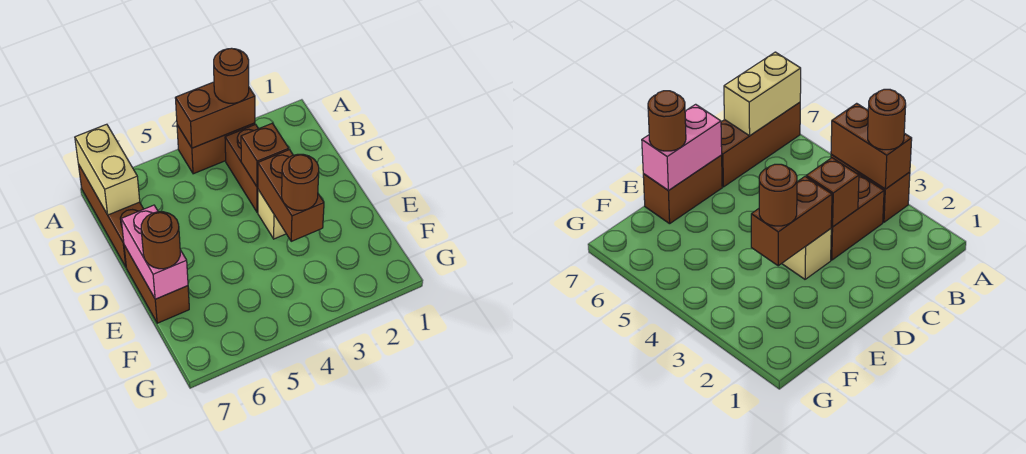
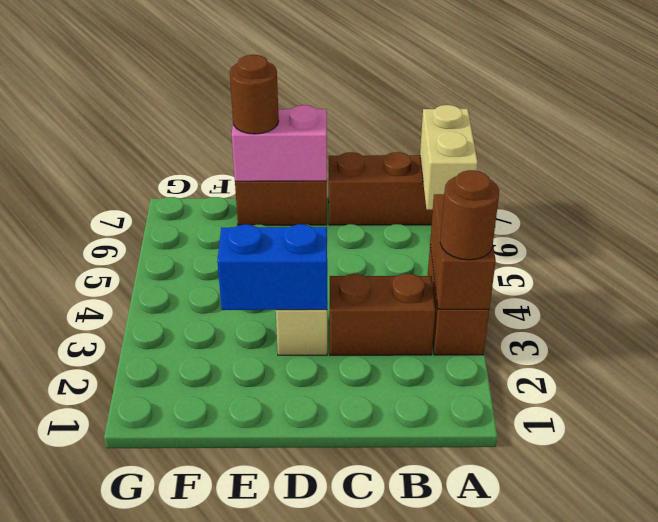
tan brick A7:B7 level 2 -> tan brick A6:A7 level 2
brown brick C3 level 2 -> none
brown brick D3:E3 level 2 -> blue brick D3:E3 level 2
brown round brick E3 level 3 -> none

